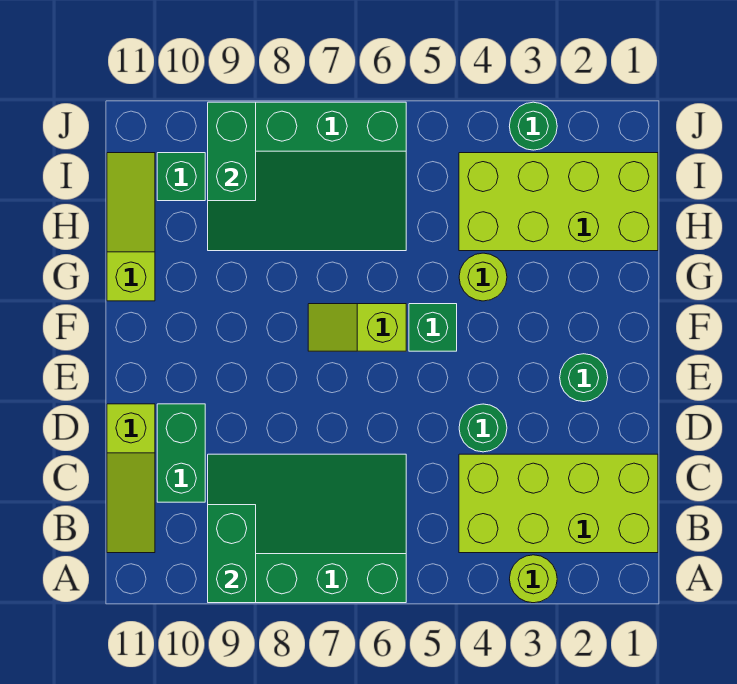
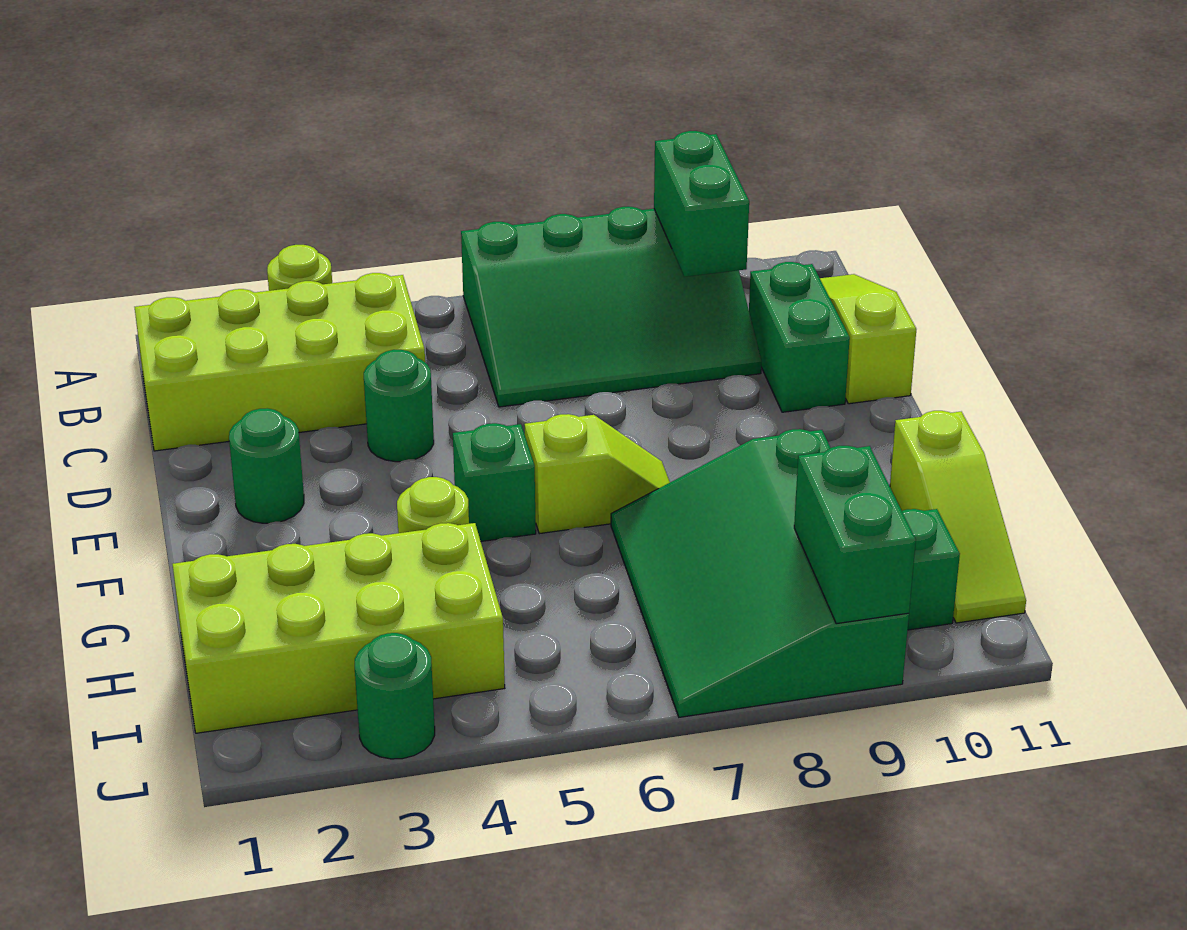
green slope H6:J9 level 1 top J -> green slope G7:J9 level 1 top 9

